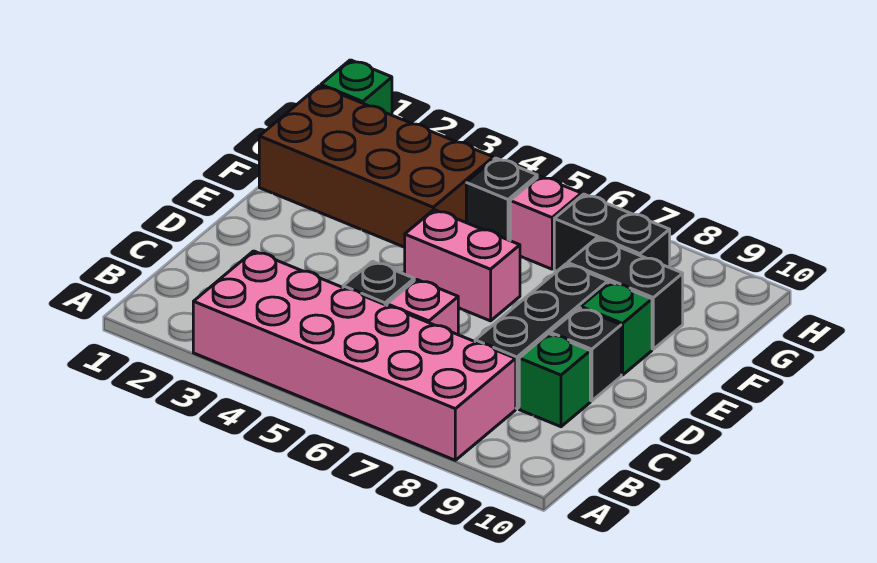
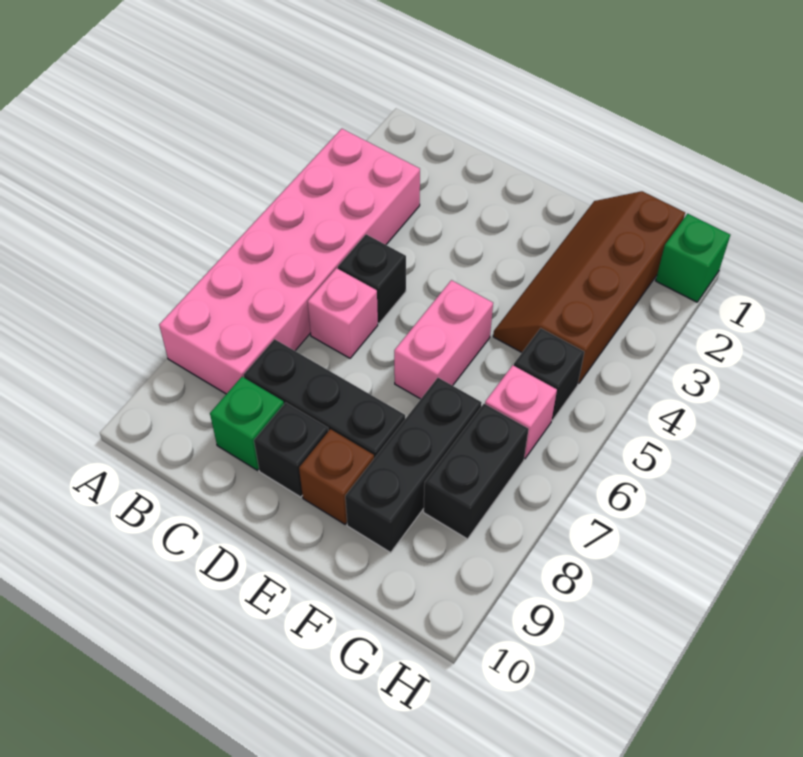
green brick E9 level 1 -> brown brick E9 level 1
brown brick F1:G4 level 1 -> brown slope F1:G4 level 1 top G
black brick F8:F9 level 1 -> black brick F7:F9 level 1

